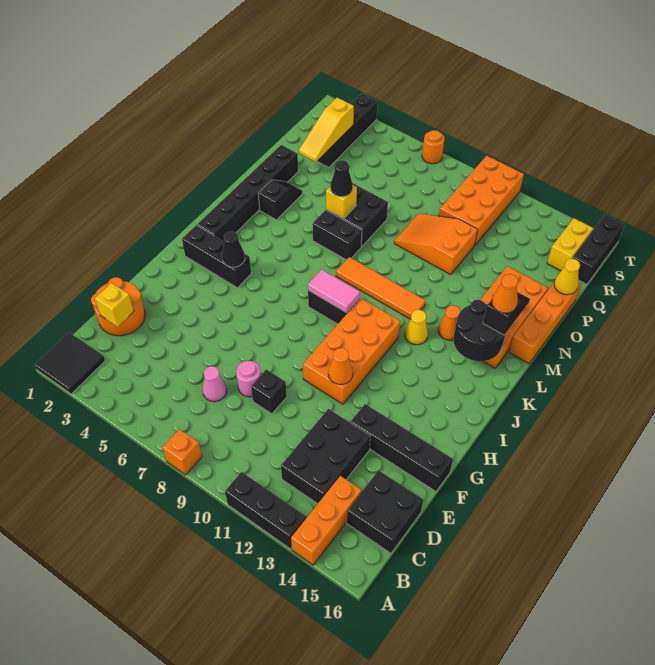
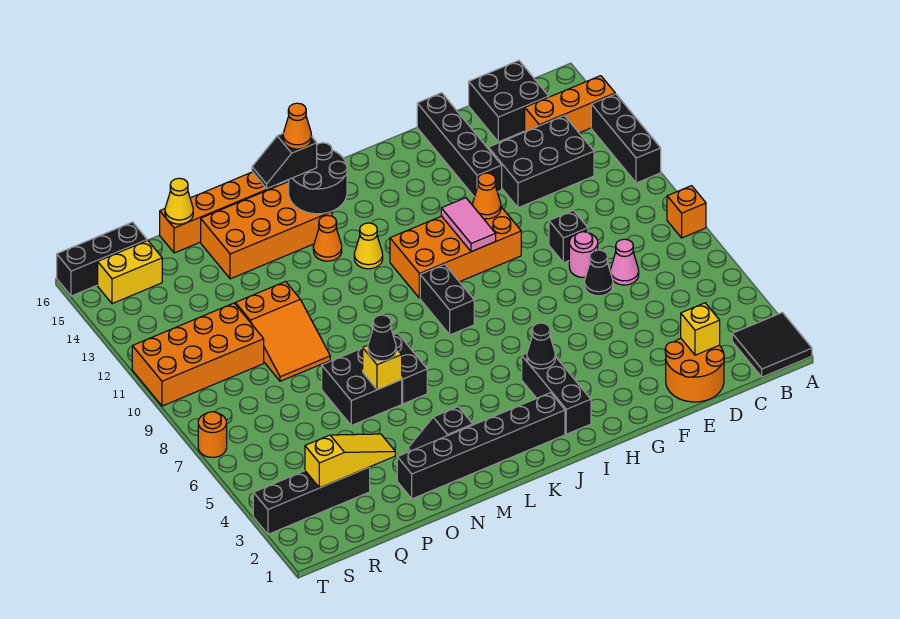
none -> black cone E7 level 1
pink tile J8:J9 level 2 -> pink tile H10:H11 level 2
orange tile L8:L11 level 1 -> none

